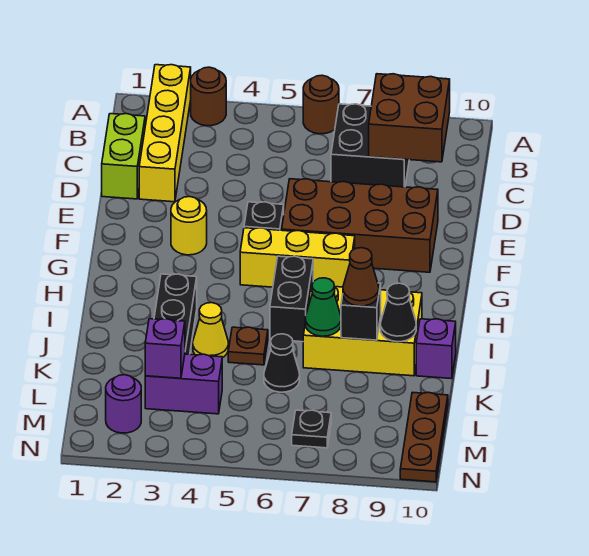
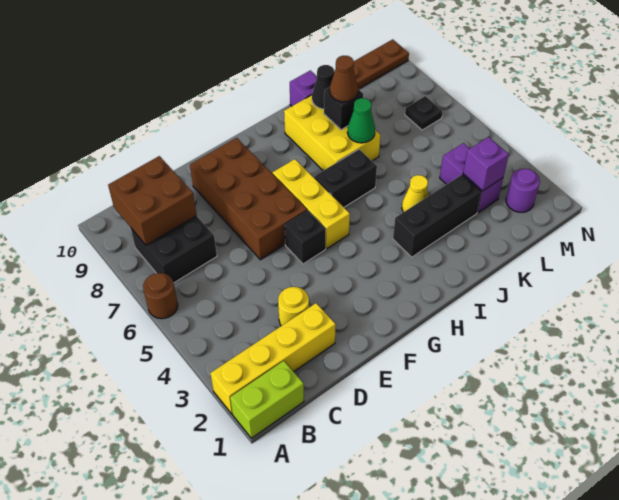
brown round brick A3 level 1 -> none
lime brick C1:D1 level 1 -> lime brick A1:B1 level 1
yellow round brick F3 level 1 -> yellow round brick D3 level 1
brown plate J5 level 1 -> none
black cone K6 level 1 -> none

